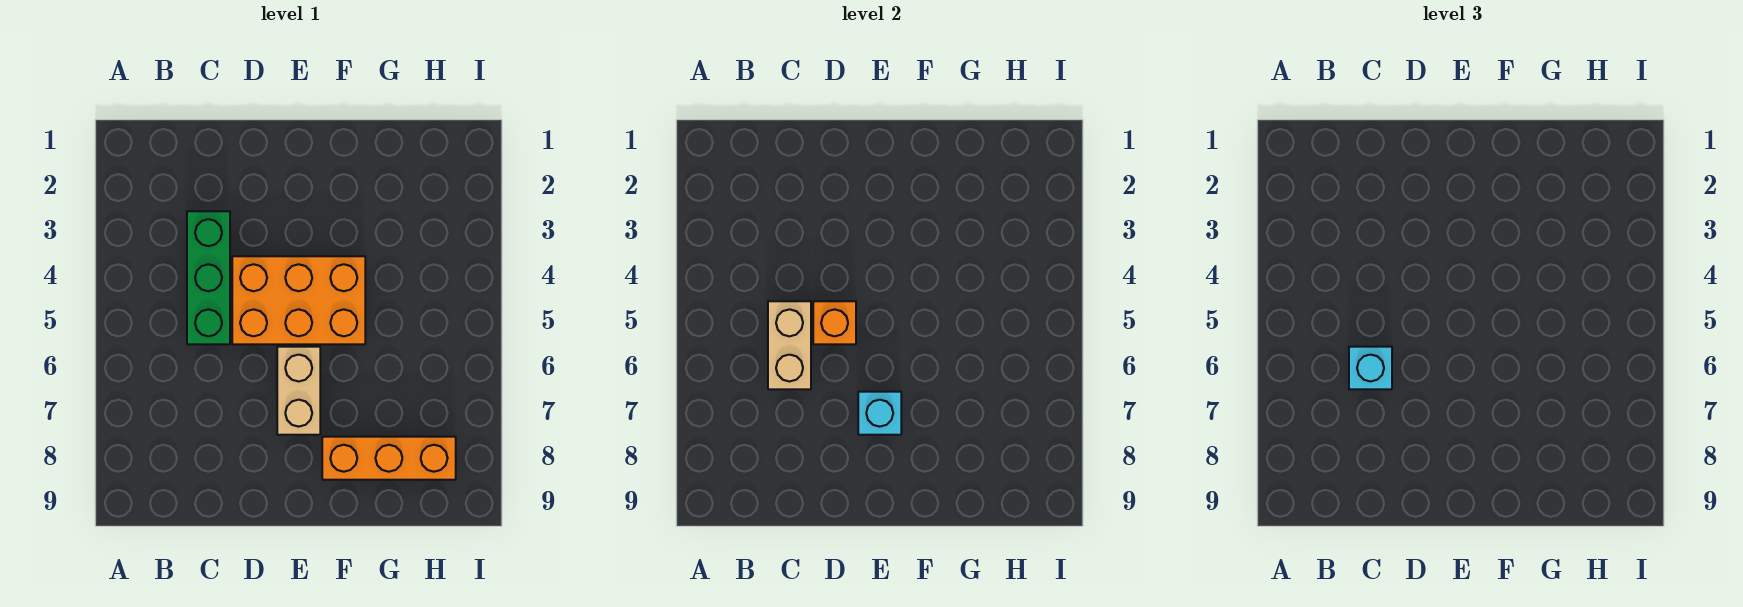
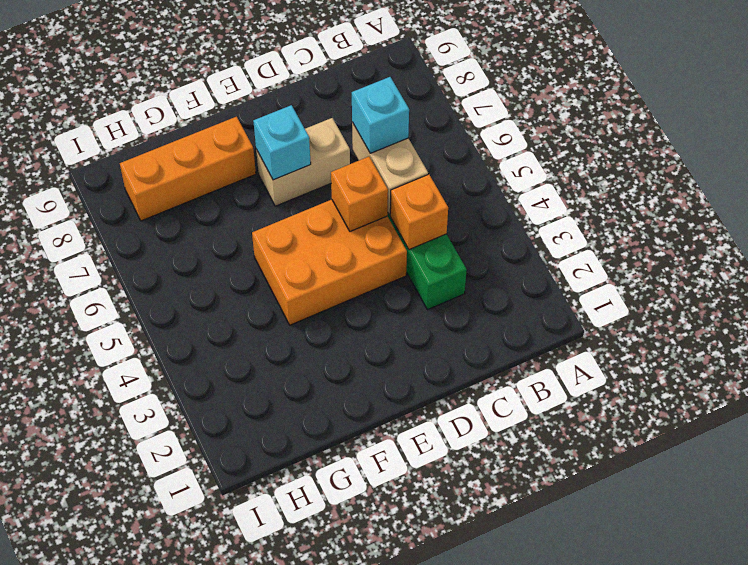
none -> orange brick C4 level 2
tan brick E6:E7 level 1 -> tan brick D7:E7 level 1

